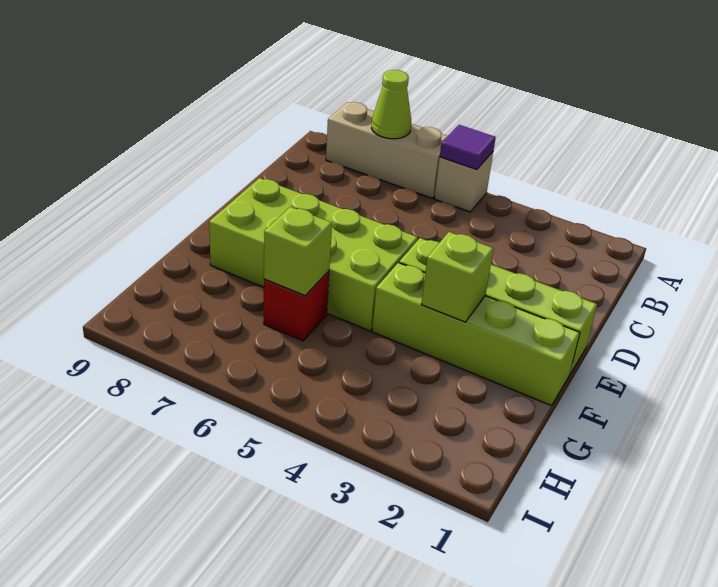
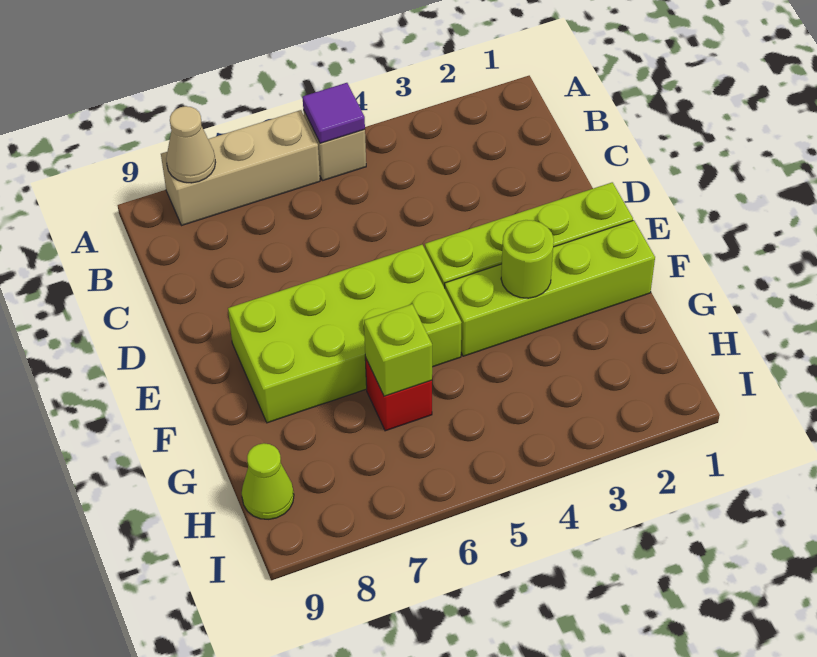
lime cone A7 level 2 -> lime cone H9 level 1
none -> tan cone A8 level 2
lime brick F3 level 2 -> lime round brick F3 level 2

